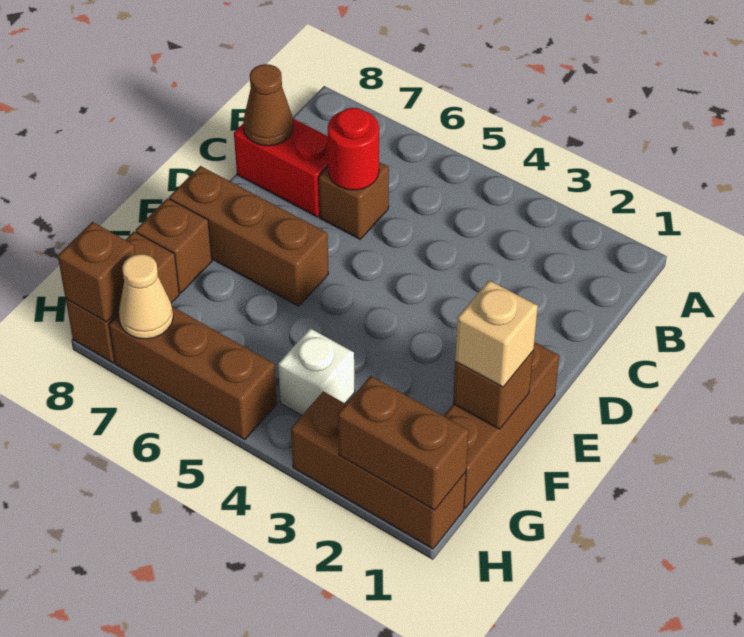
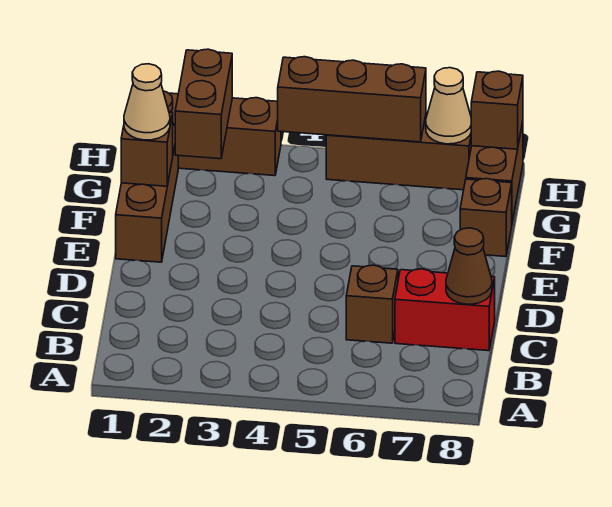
red round brick C6 level 2 -> none
brown brick E6:E8 level 1 -> brown brick H4:H6 level 2
tan brick F1 level 3 -> tan cone F1 level 3
white brick G4 level 1 -> none
brown brick H1:H2 level 2 -> brown brick G2:H2 level 2

